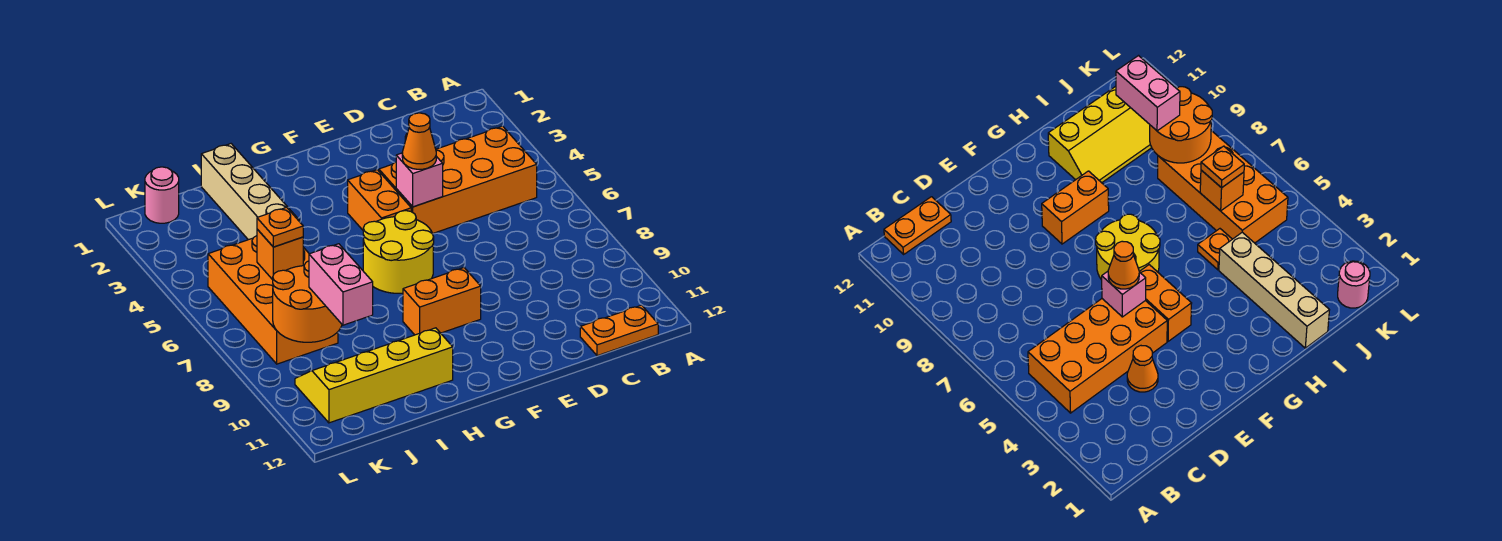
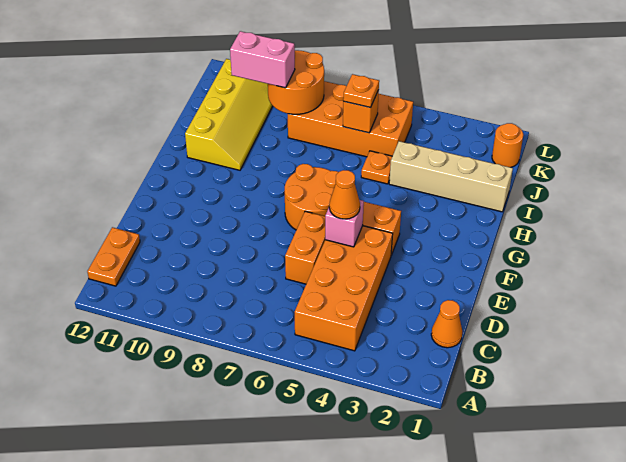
orange cone D3 level 1 -> orange cone C1 level 1
yellow round brick F6:G7 level 1 -> orange round brick F6:G7 level 1
orange brick F9:G9 level 1 -> orange brick D6:E6 level 1
pink round brick K1 level 1 -> orange round brick K1 level 1

